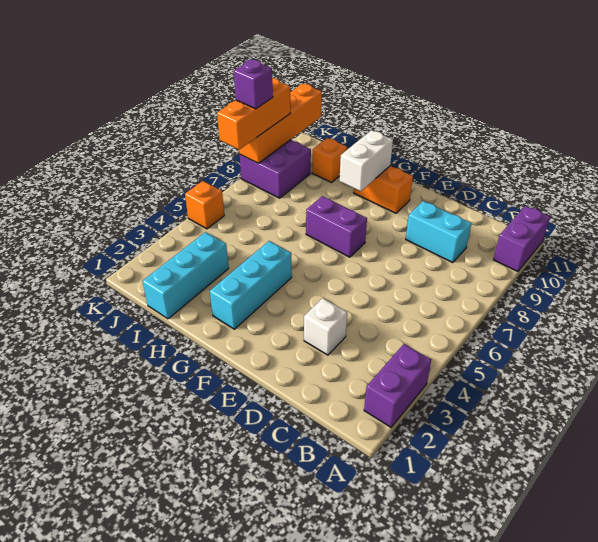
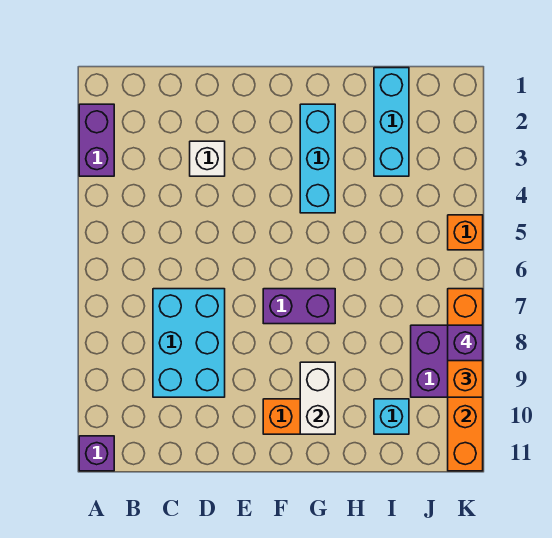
purple brick A10:A11 level 1 -> purple brick A11 level 1
cyan brick C9:D9 level 1 -> cyan brick C7:D9 level 1
orange brick I10 level 1 -> cyan brick I10 level 1

